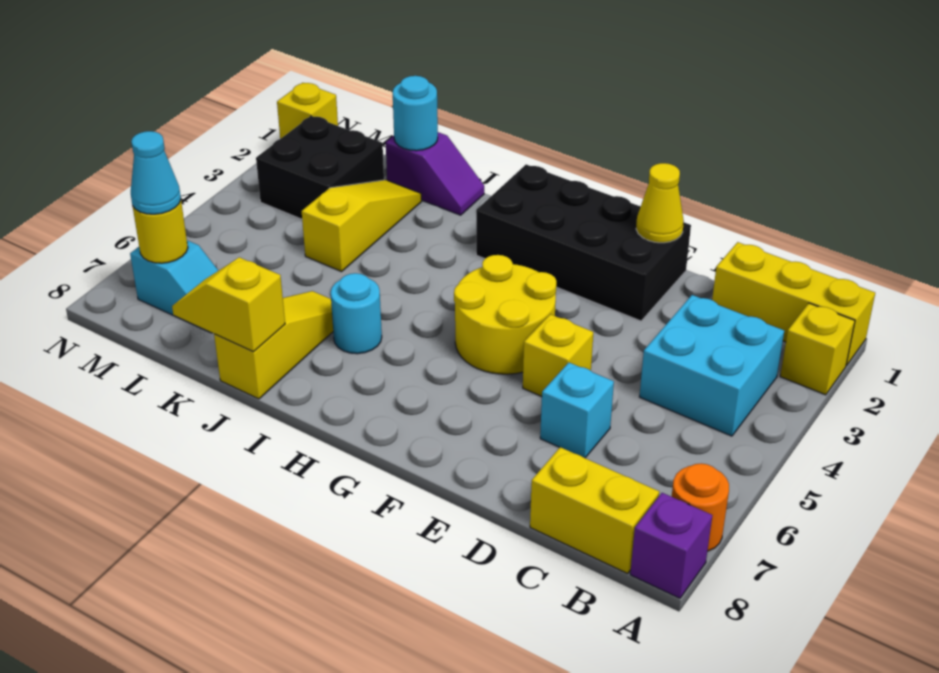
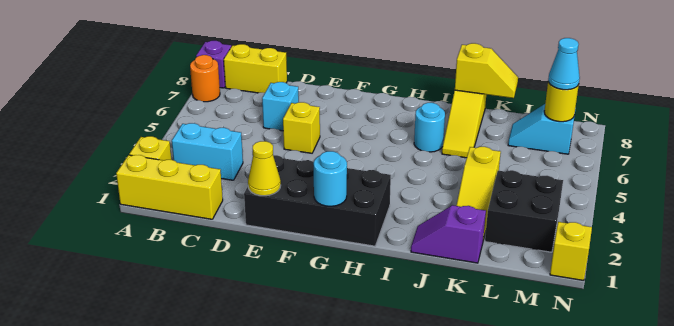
cyan brick B3:C4 level 1 -> cyan brick B3:C3 level 1
yellow round brick F4:G5 level 1 -> none
cyan round brick K1 level 2 -> cyan round brick G1 level 2

